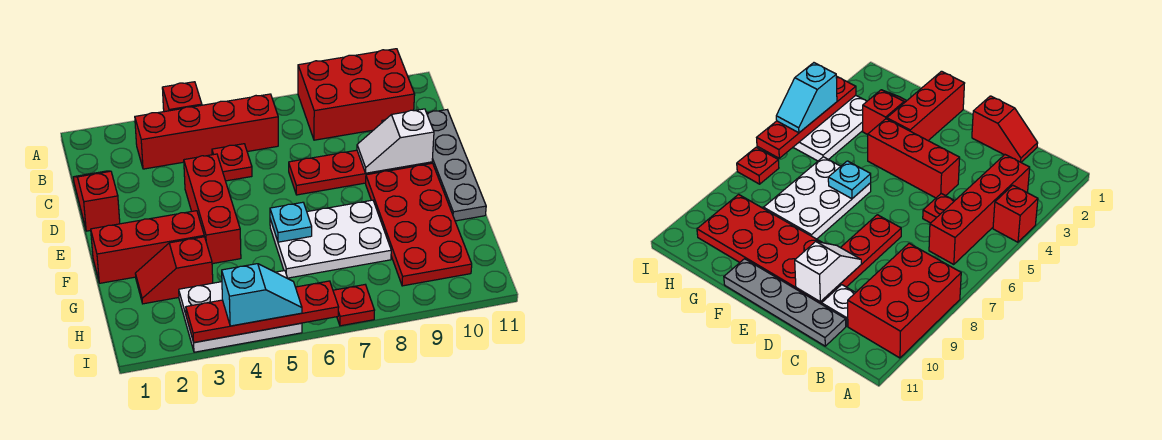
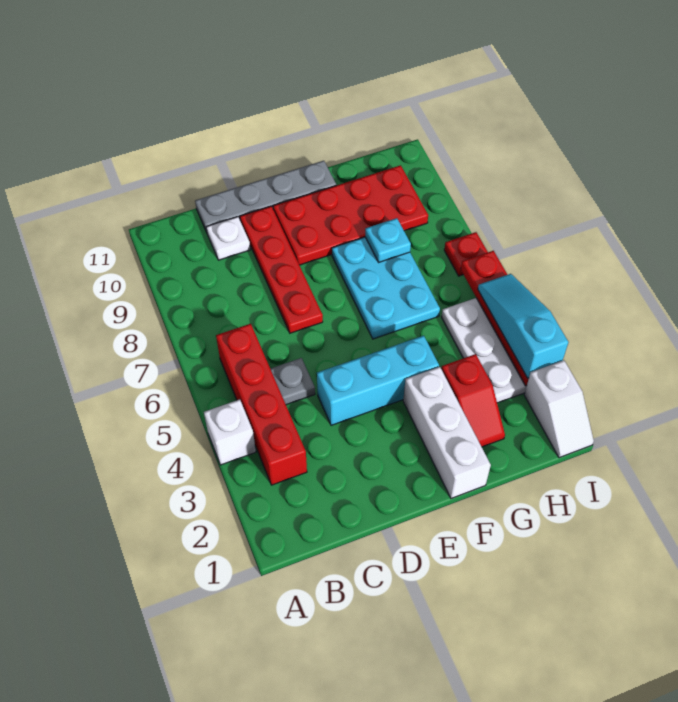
red brick A4 level 1 -> white brick A4 level 1
red brick A8:B10 level 1 -> none
red slope C1:D1 level 1 top D -> none
red plate C5 level 1 -> grey plate C5 level 1
red brick D4:F4 level 1 -> cyan brick D4:F4 level 1
white slope D9:D10 level 2 top 10 -> white slope I1:I2 level 1 top 2
red brick F1:F3 level 1 -> white brick F1:F3 level 1
white plate F6:G8 level 1 -> cyan plate F6:G8 level 1
cyan plate F6 level 2 -> cyan plate G8 level 2
cyan slope I4:I5 level 3 top 4 -> cyan slope I3:I5 level 3 top 3

